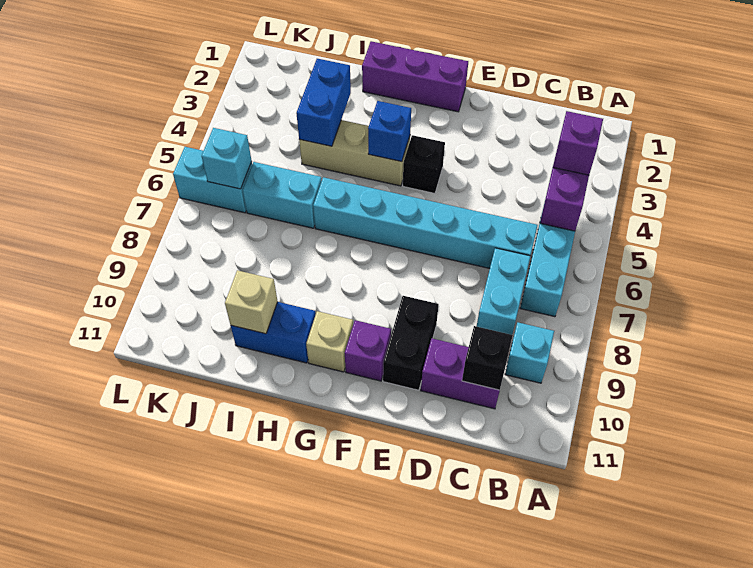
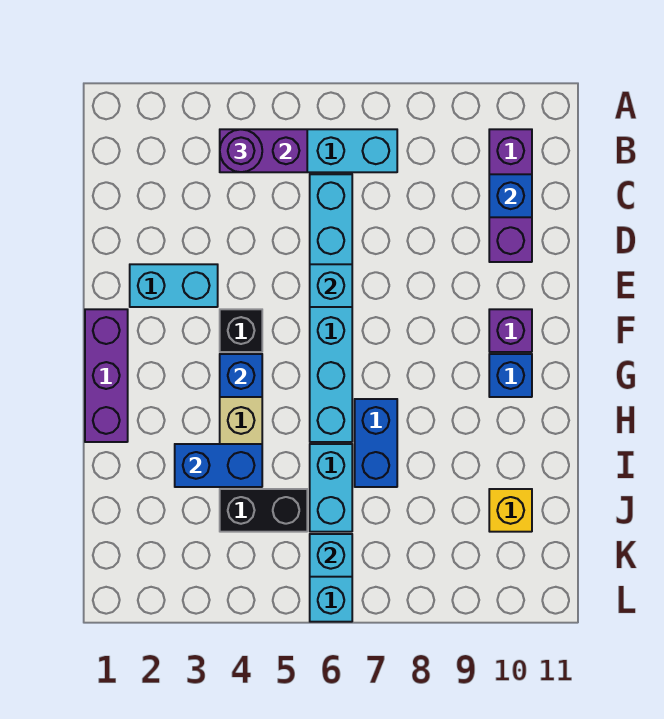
purple brick B4 level 3 -> purple round brick B4 level 3
cyan brick B9 level 1 -> cyan brick E6 level 2
cyan brick C7:C8 level 1 -> cyan brick E2:E3 level 1
purple brick C10:D10 level 1 -> purple brick B10:D10 level 1
black brick C10 level 2 -> blue brick C10 level 2
black brick E9:E10 level 1 -> black brick J4:J5 level 1
tan brick G10 level 1 -> blue brick G10 level 1
blue brick H10:I10 level 1 -> blue brick H7:I7 level 1
tan brick I10 level 2 -> none
none -> yellow brick J10 level 1

